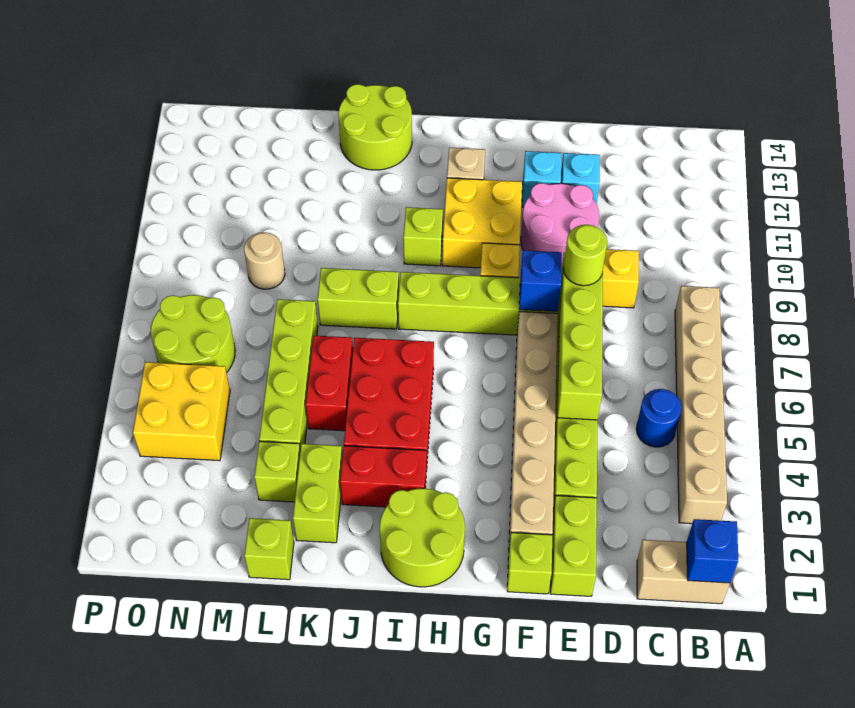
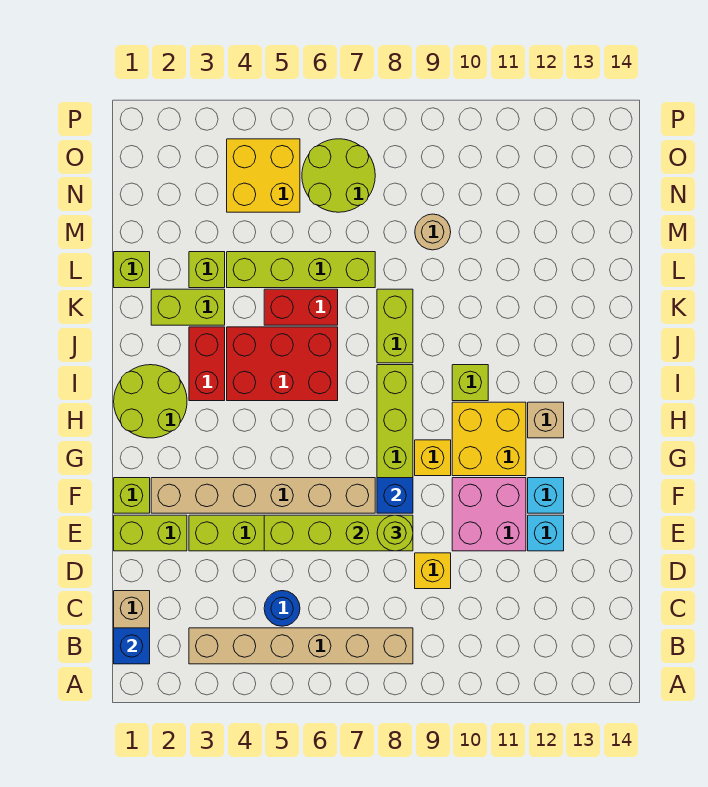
pink round brick E10:F11 level 1 -> pink brick E10:F11 level 1
lime round brick J13:K14 level 1 -> none

